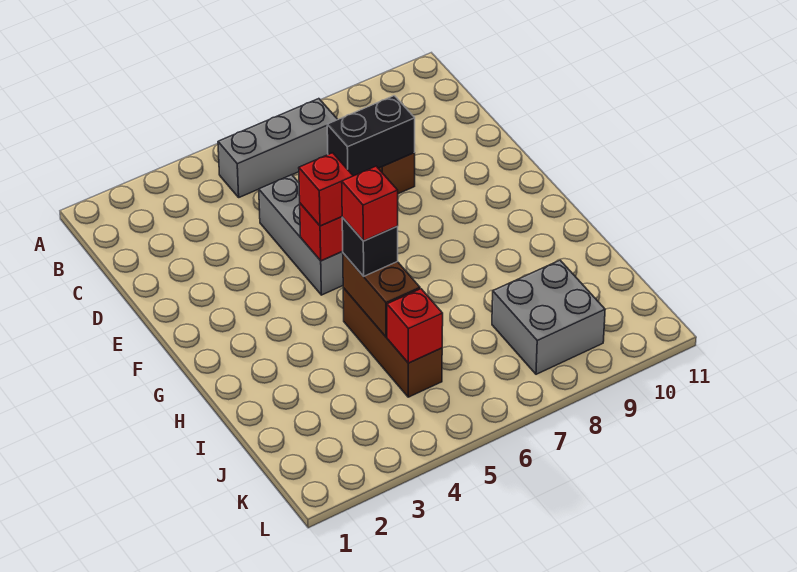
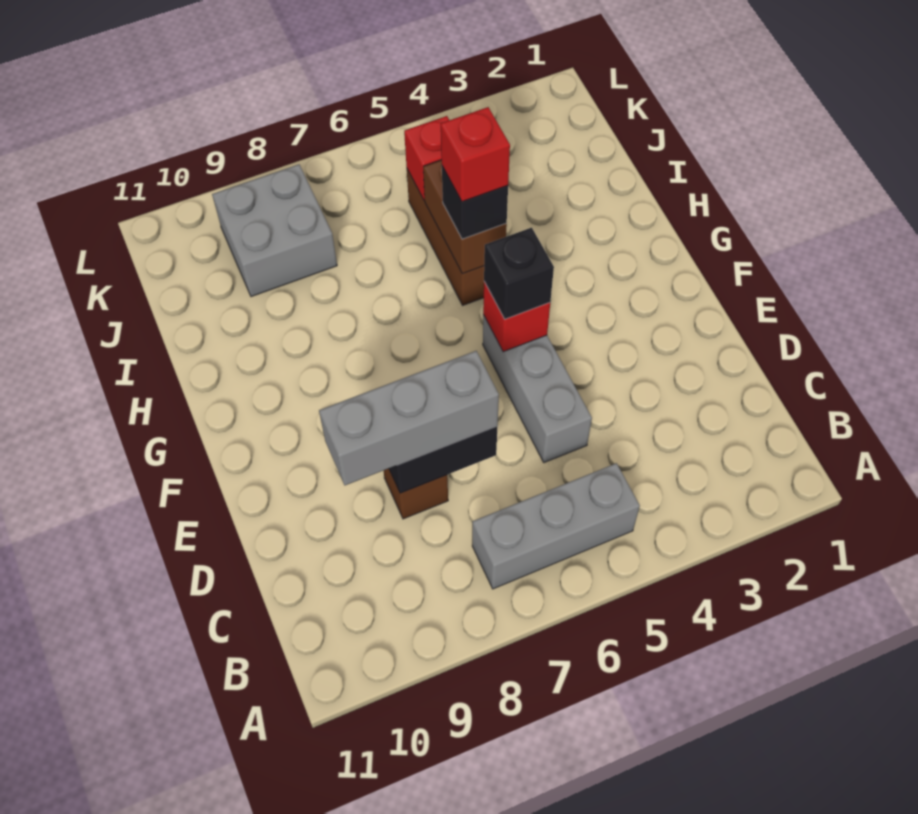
none -> grey brick D7:D9 level 3
red brick F5 level 3 -> black brick F5 level 3

